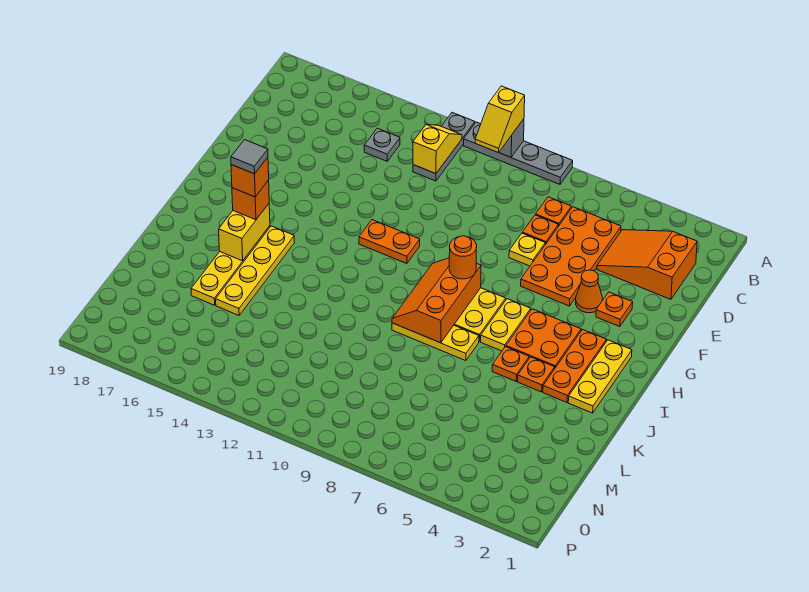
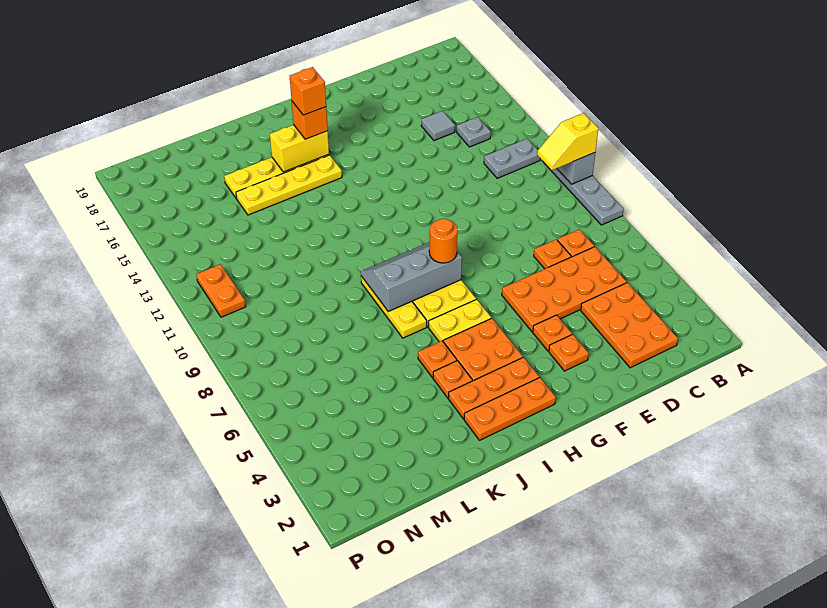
grey plate A12:C12 level 1 -> grey plate B12:C12 level 1
yellow slope B12:C12 level 2 top C -> none
orange slope C2:D4 level 1 top 2 -> orange plate C2:D4 level 1
yellow plate E7 level 1 -> none
orange cone F4 level 1 -> orange plate F4 level 1
orange plate G11:G12 level 1 -> orange plate O11:O12 level 1
yellow plate H2:J2 level 1 -> orange plate H2:J2 level 1
orange slope H8:J9 level 2 top 8 -> grey slope H8:J9 level 2 top 8
grey tile I16 level 5 -> grey tile D15 level 1

